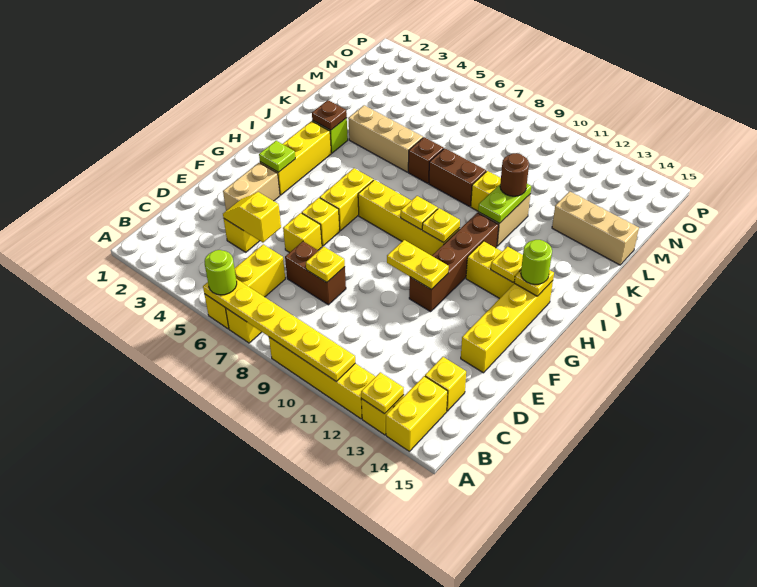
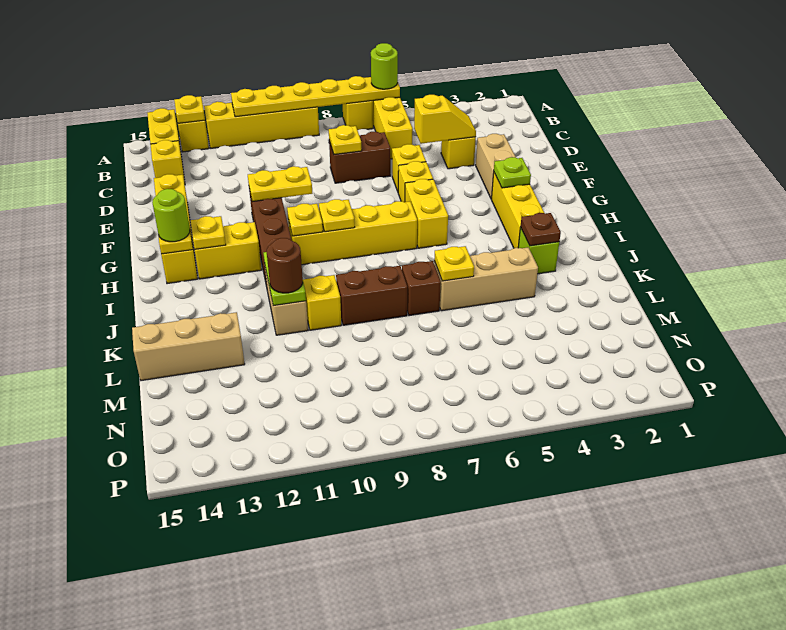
none -> yellow plate K6 level 2

